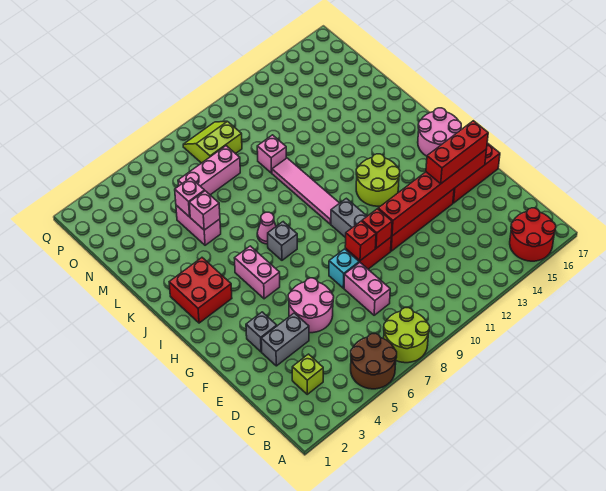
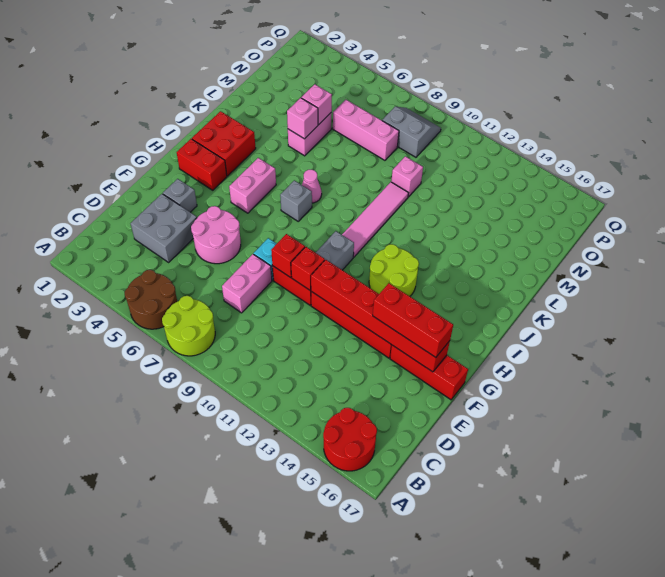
lime brick C3 level 1 -> none
grey brick E3:E4 level 1 -> grey brick D3:E4 level 1
none -> red brick H2:H3 level 1
pink round brick H16:I17 level 1 -> none
lime slope O8:P9 level 1 top O -> grey slope O8:P9 level 1 top O

